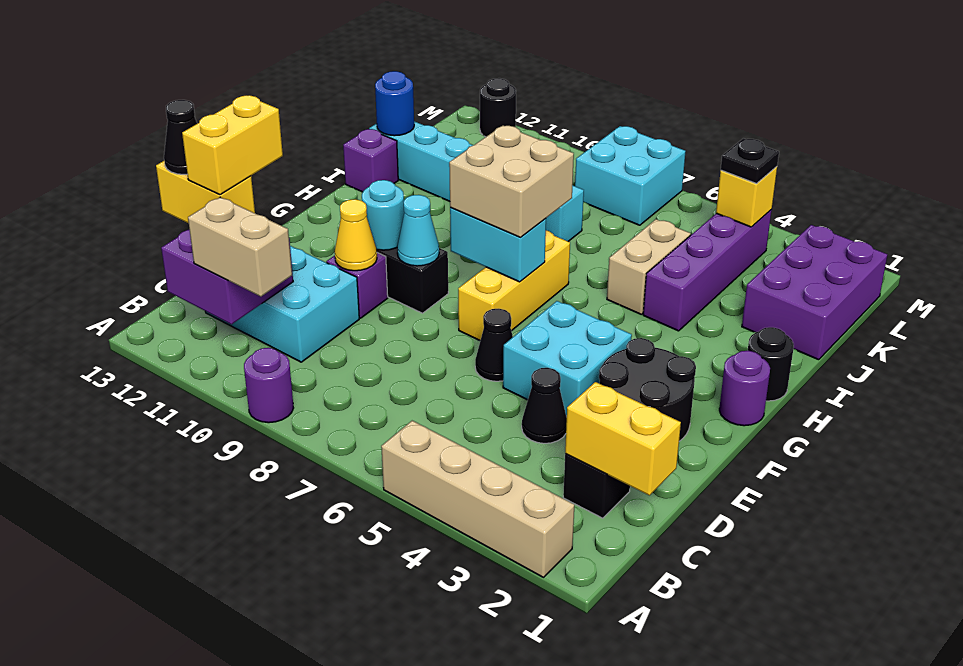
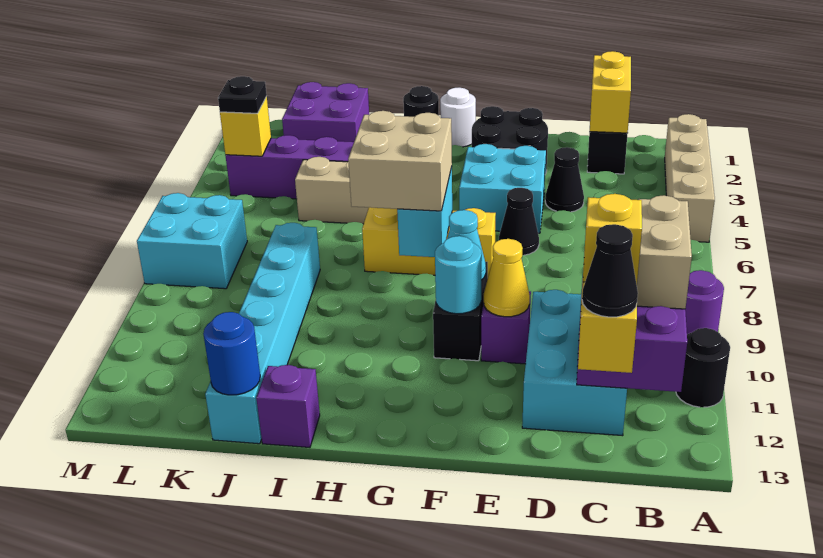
yellow brick C12:D12 level 4 -> yellow brick C12 level 4
purple round brick G1 level 1 -> white round brick G1 level 1
purple brick J1:L2 level 1 -> purple brick J1:K2 level 1
black round brick M12 level 1 -> black round brick A11 level 1

